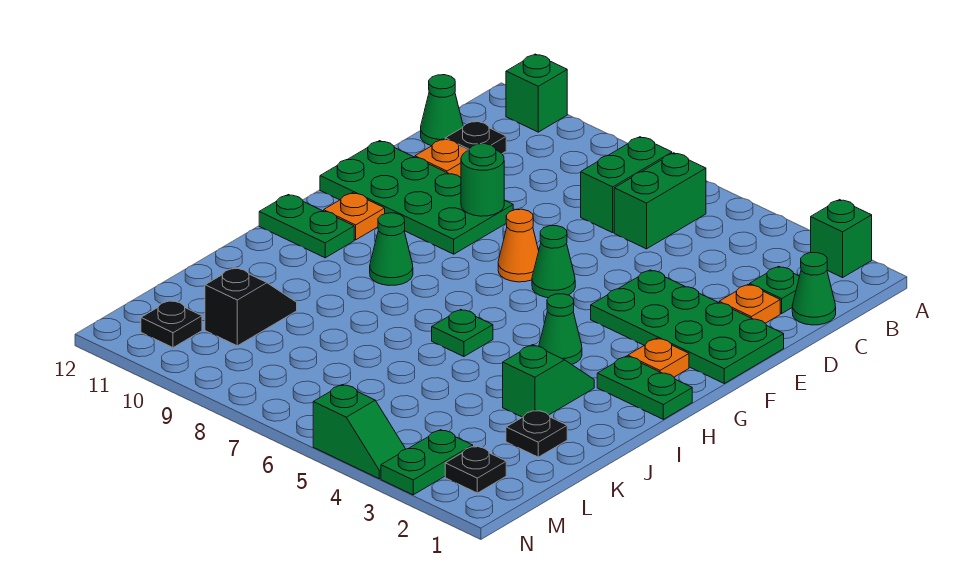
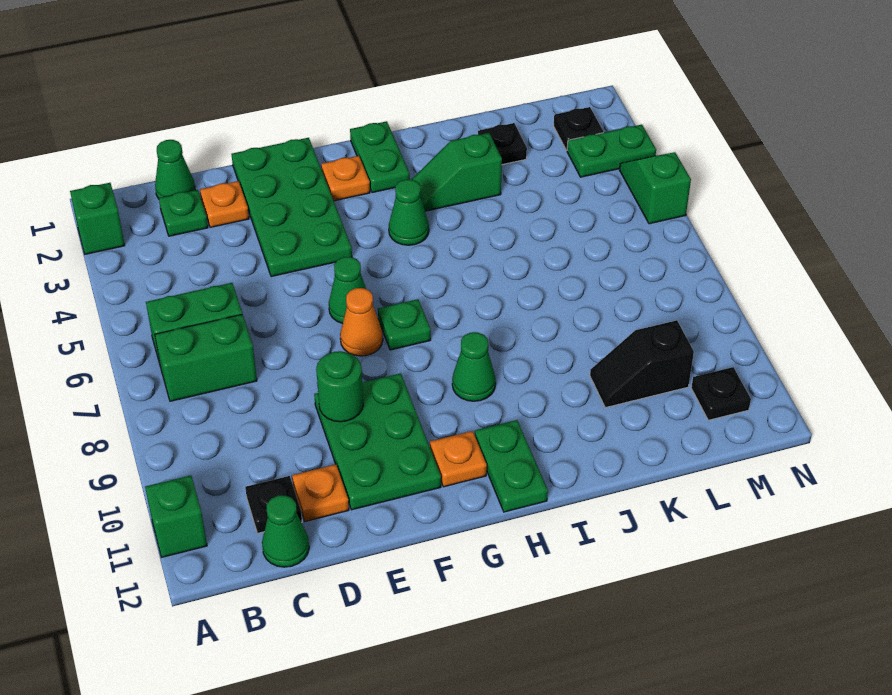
green plate E9:F12 level 1 -> green plate E9:F11 level 1
green plate I6 level 1 -> green plate G7 level 1

